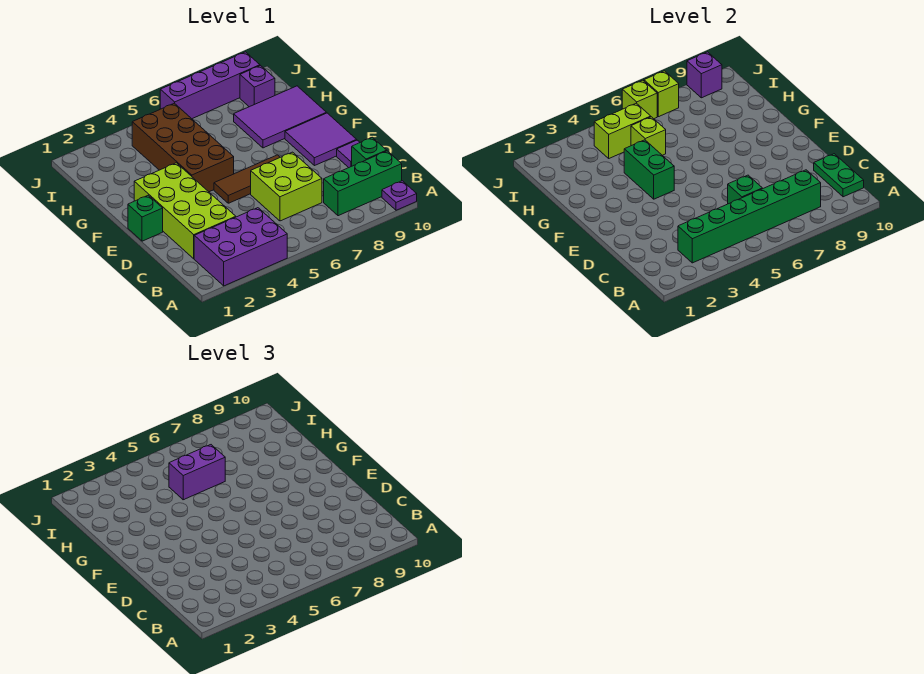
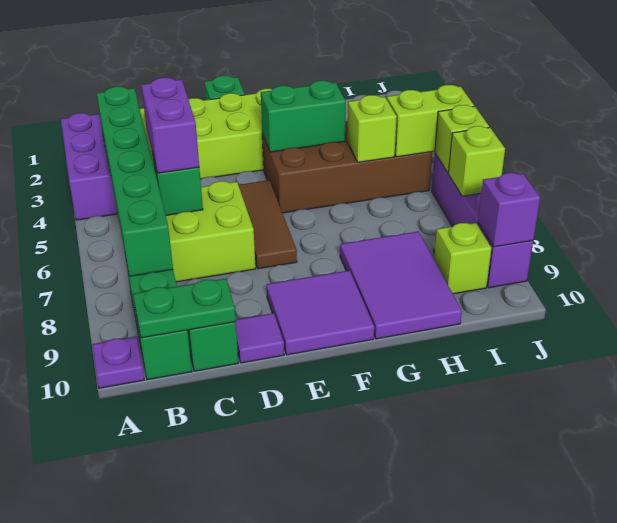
purple brick H5:H6 level 3 -> purple brick C5:C6 level 3
lime brick I4:I5 level 2 -> lime brick I5:J5 level 2
purple brick I9 level 1 -> lime brick I9 level 1

